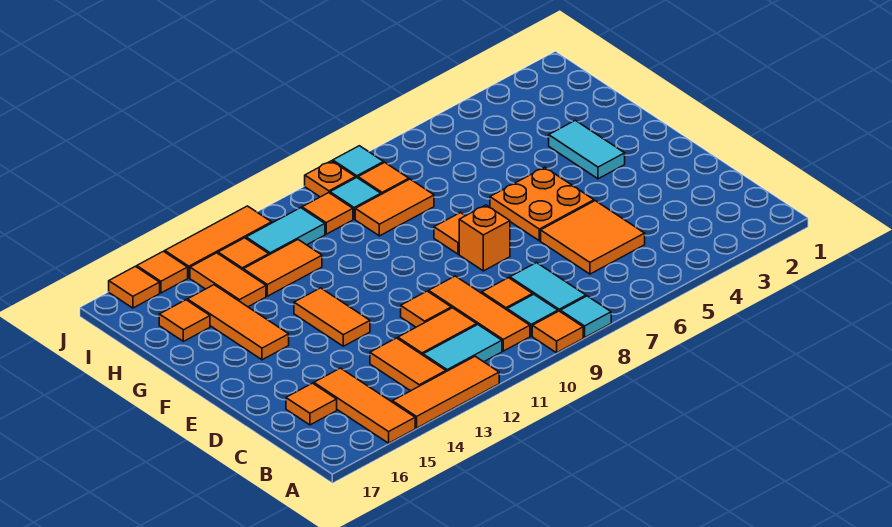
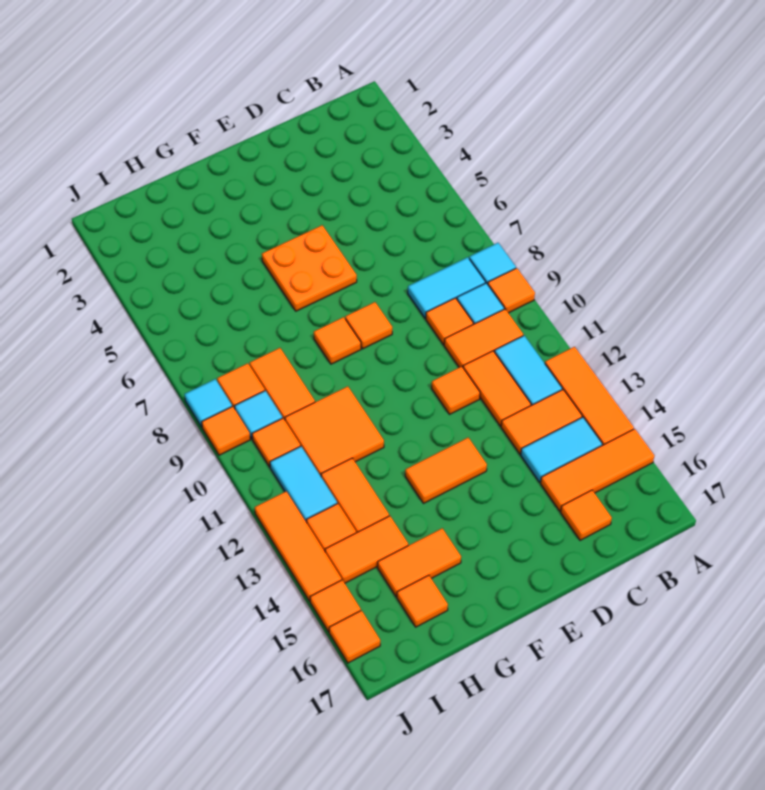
orange tile B10:D10 level 1 -> orange tile B10:C10 level 1
orange tile C5:D6 level 1 -> orange tile G10:H11 level 1
orange brick E8 level 1 -> orange tile E8 level 1
cyan tile F3:G3 level 1 -> cyan tile B14:C14 level 1
orange tile F15:H15 level 1 -> orange tile G15:H15 level 1
orange plate J9 level 1 -> orange tile J9 level 1

